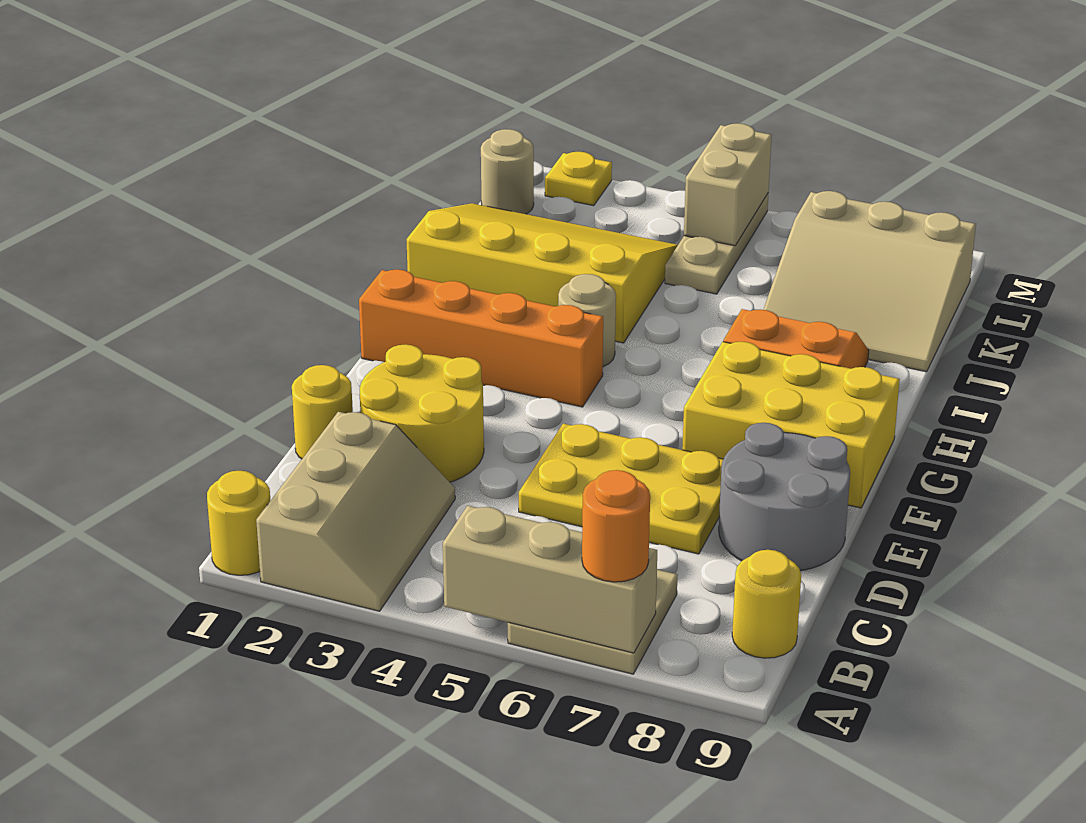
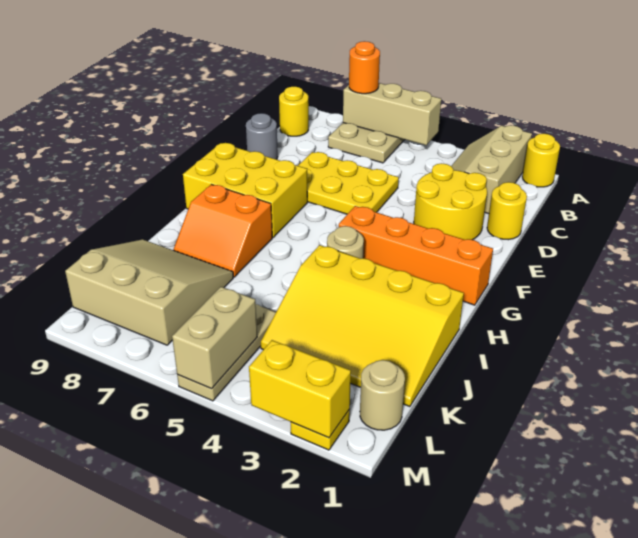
grey round brick D8:E9 level 1 -> grey round brick D9 level 1
none -> yellow brick M2:M3 level 2

